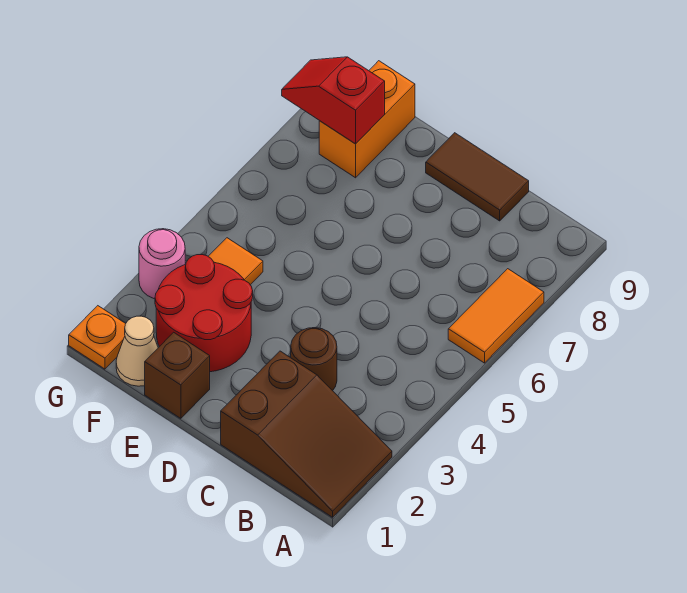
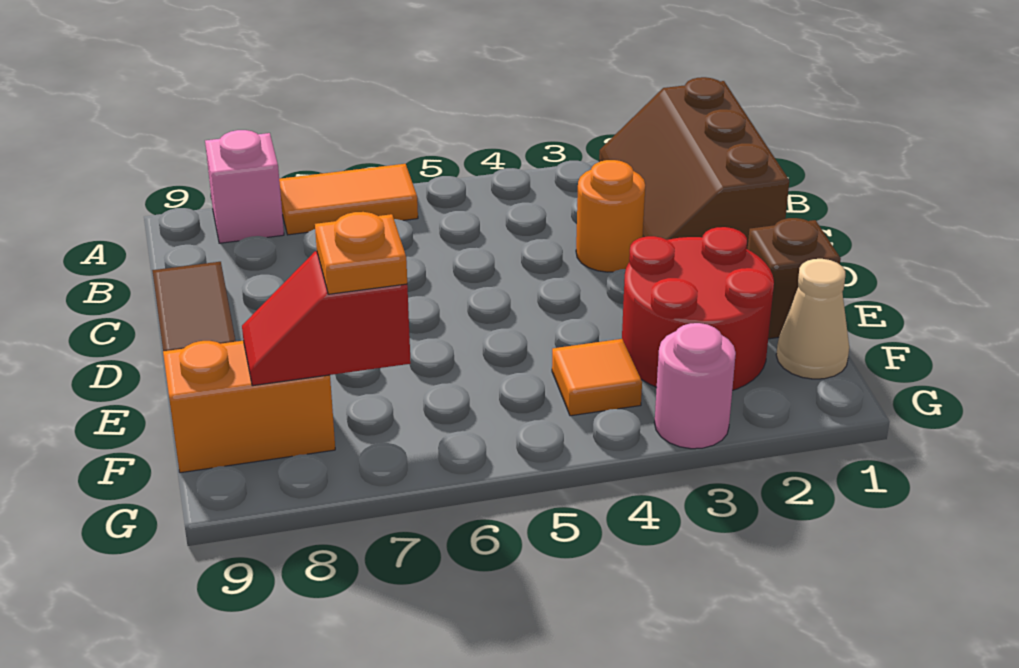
brown slope A1:C2 level 1 top C -> brown slope A1:C2 level 1 top 1
none -> pink brick A8 level 1
brown round brick C3 level 1 -> orange round brick C3 level 1
red slope F8:G8 level 2 top F -> red slope F7:F8 level 2 top 7
orange plate G1 level 1 -> orange plate F7 level 3

